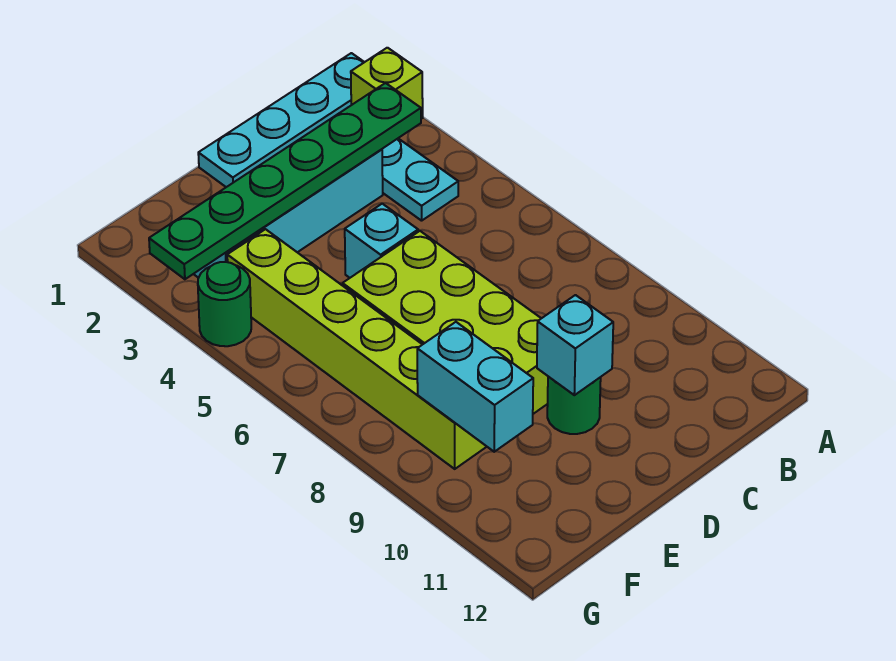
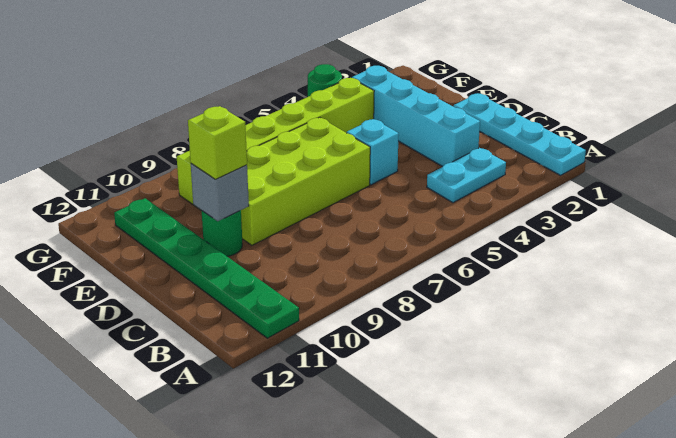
lime brick A2 level 1 -> lime brick D10 level 3
green plate B3:G3 level 2 -> green plate A11:F11 level 1
cyan brick D10 level 2 -> grey brick D10 level 2
cyan brick F9:F10 level 2 -> none

